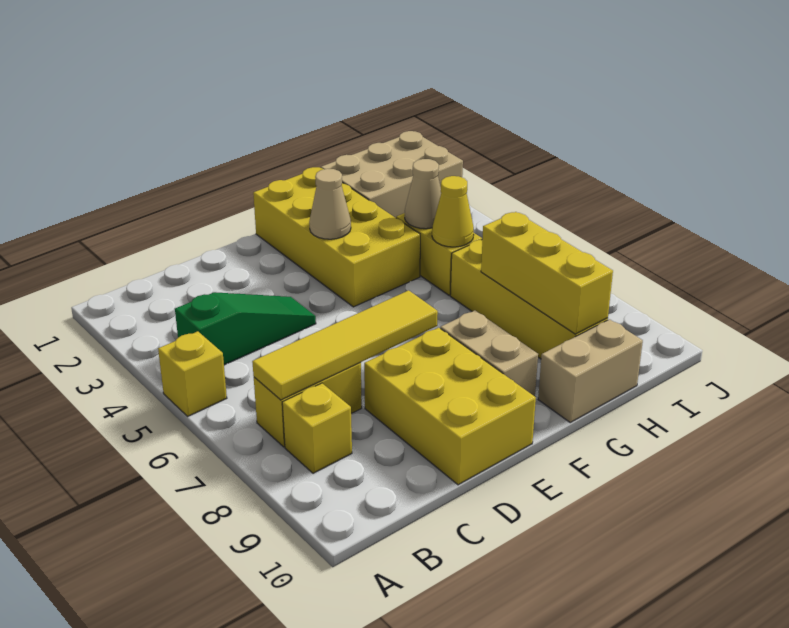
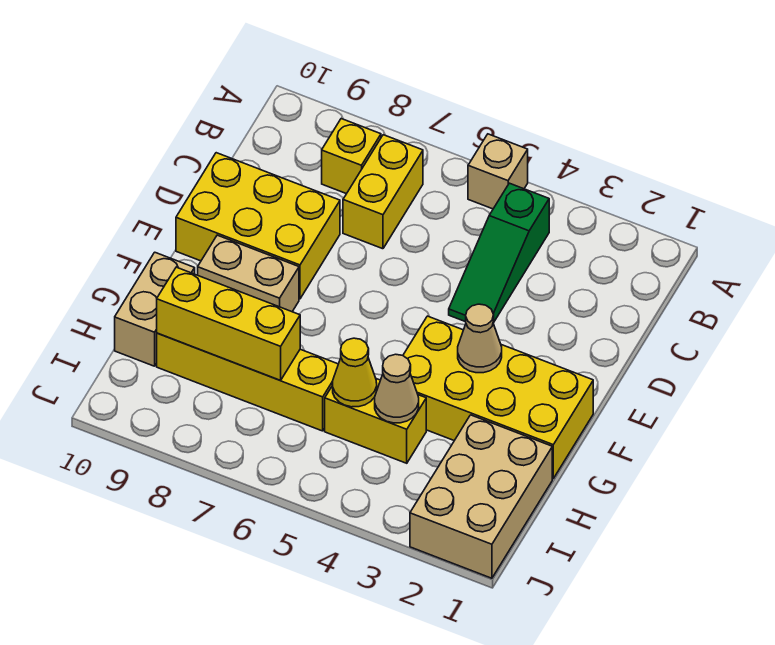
yellow brick A5 level 1 -> tan brick A5 level 1
yellow tile B7:E7 level 2 -> none

